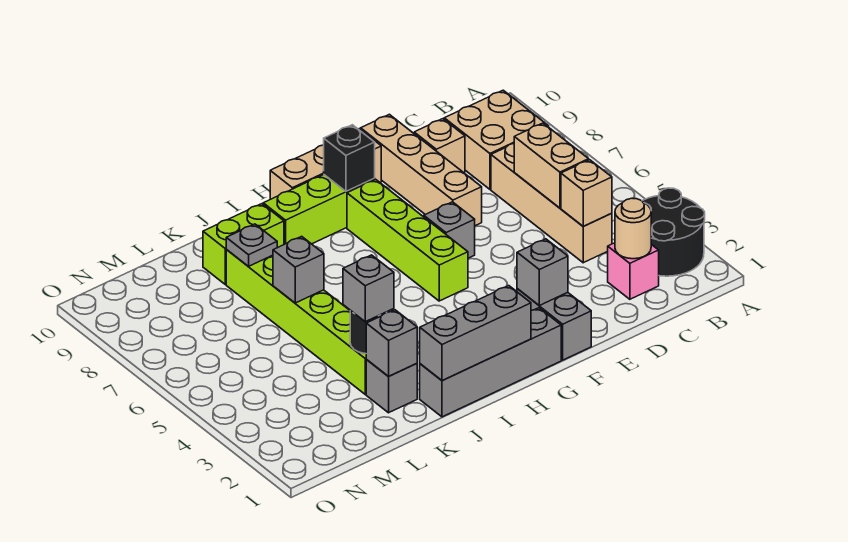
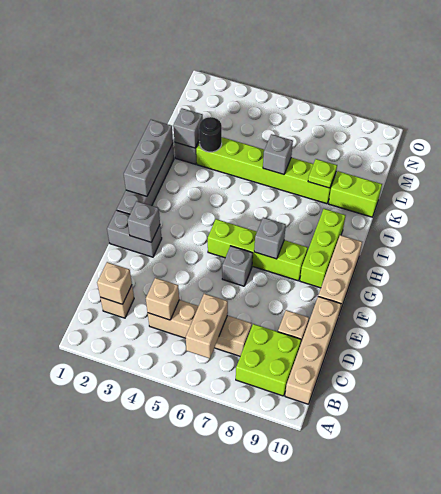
black round brick A2:B3 level 1 -> none
tan brick B8:C9 level 1 -> lime brick B8:C9 level 1
pink brick C2 level 1 -> tan brick C2 level 1
tan round brick C2 level 2 -> tan brick C2 level 2
tan brick C5:C6 level 2 -> tan brick B6:C6 level 2
tan brick E7:E10 level 1 -> tan brick B10:E10 level 1
black brick G9 level 2 -> none
lime brick J9:K9 level 1 -> lime brick K9:K10 level 1
grey brick K3 level 3 -> grey brick G7 level 2
grey plate K8 level 2 -> lime plate K8 level 2

